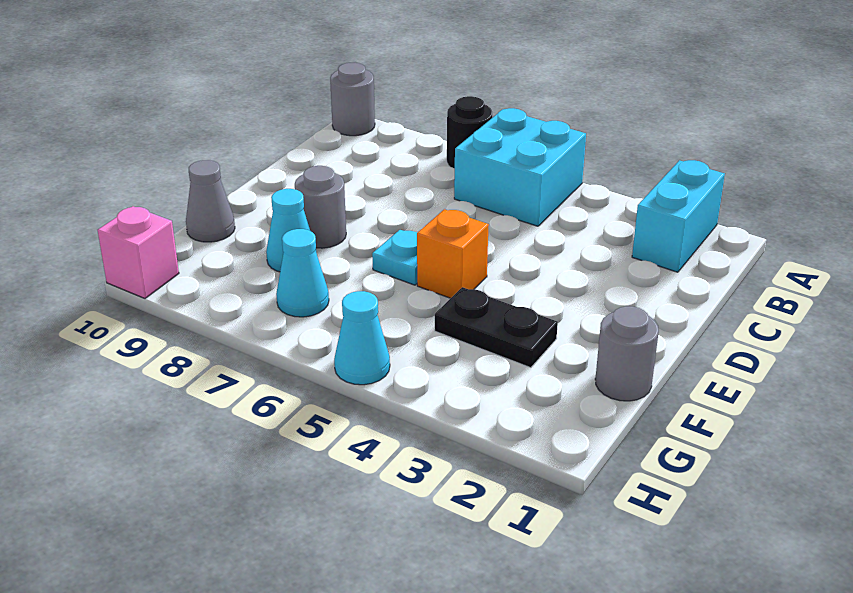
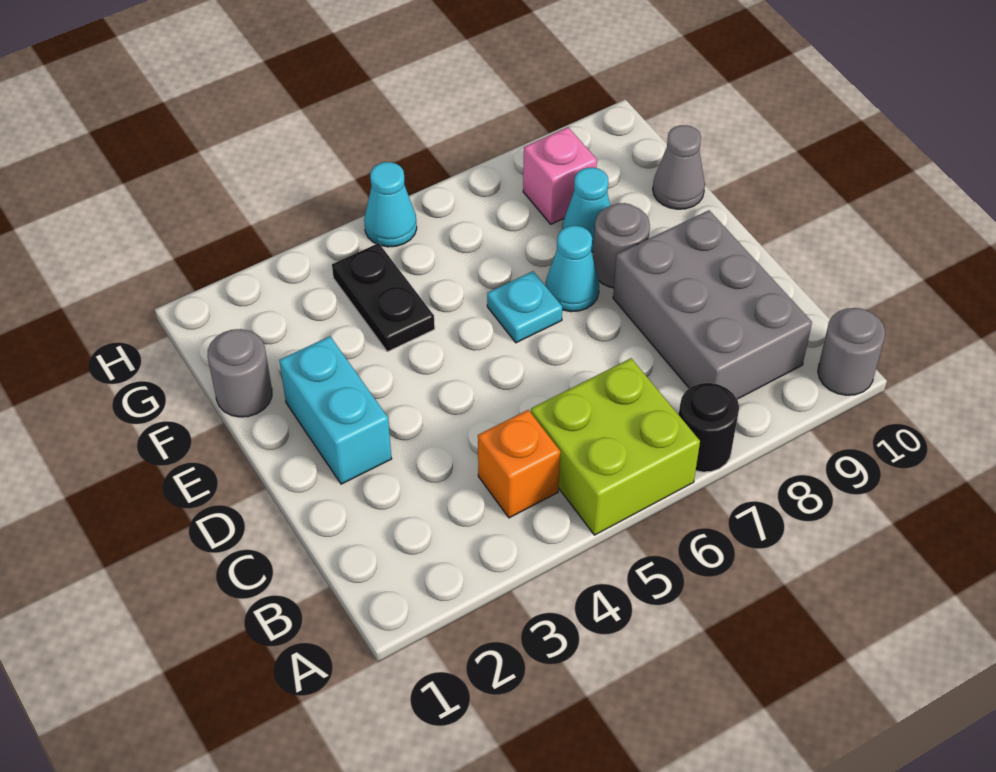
cyan brick A2:B2 level 1 -> cyan brick D2:E2 level 1
cyan brick A5:B6 level 1 -> lime brick A5:B6 level 1
none -> grey brick B8:D9 level 1
orange brick E5 level 1 -> orange brick B4 level 1
black plate F3:F4 level 1 -> black plate F4:G4 level 1
cyan cone G7 level 1 -> cyan cone E7 level 1
pink brick H10 level 1 -> pink brick G8 level 1

